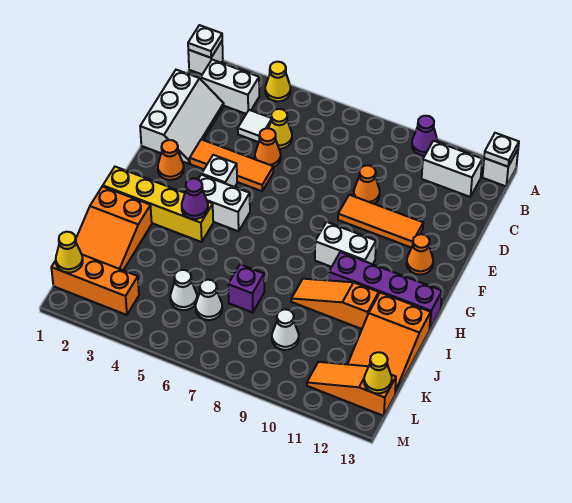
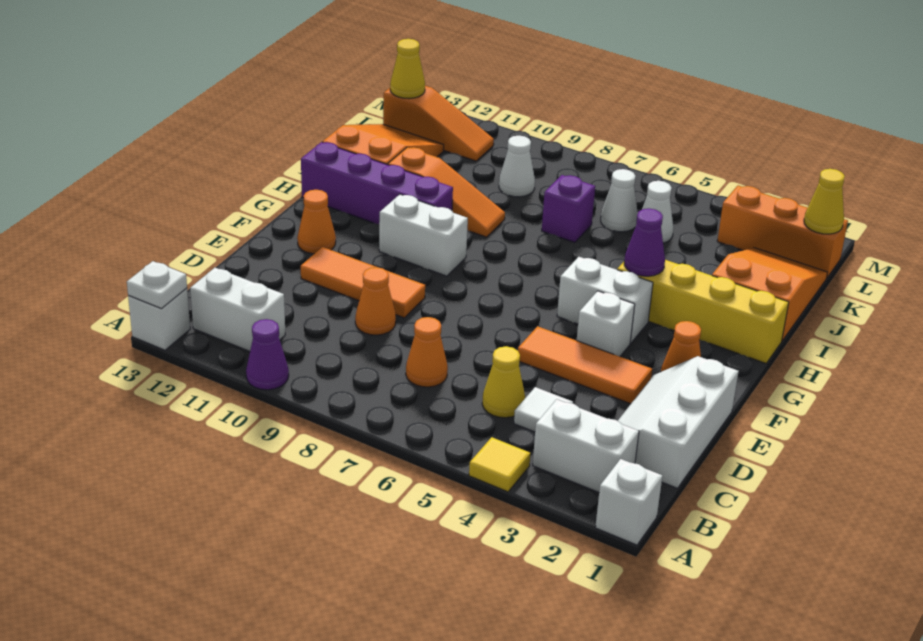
white plate A1 level 2 -> none
yellow cone A4 level 1 -> yellow tile A4 level 1
orange cone D5 level 1 -> orange cone C7 level 1

